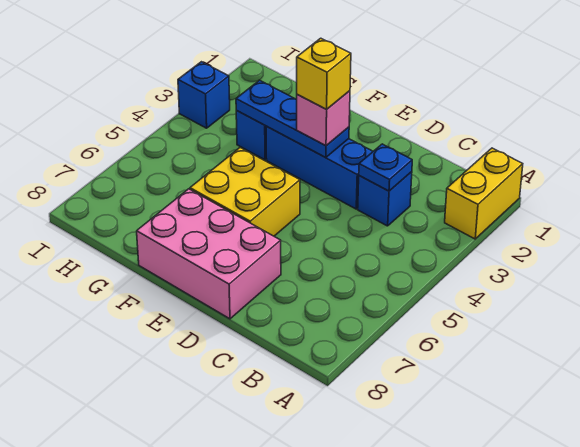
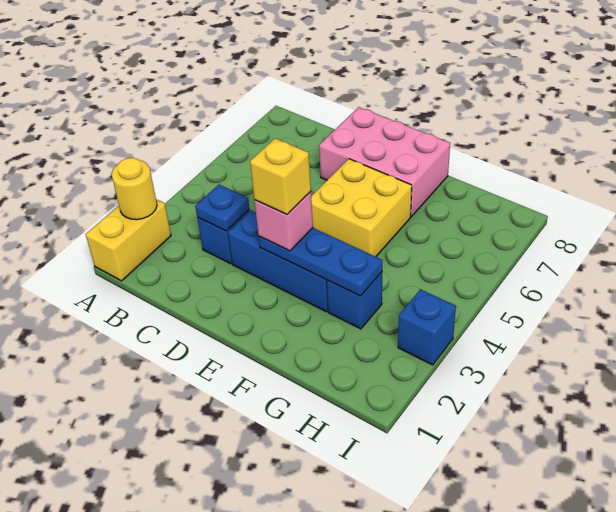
none -> yellow round brick A2 level 2

